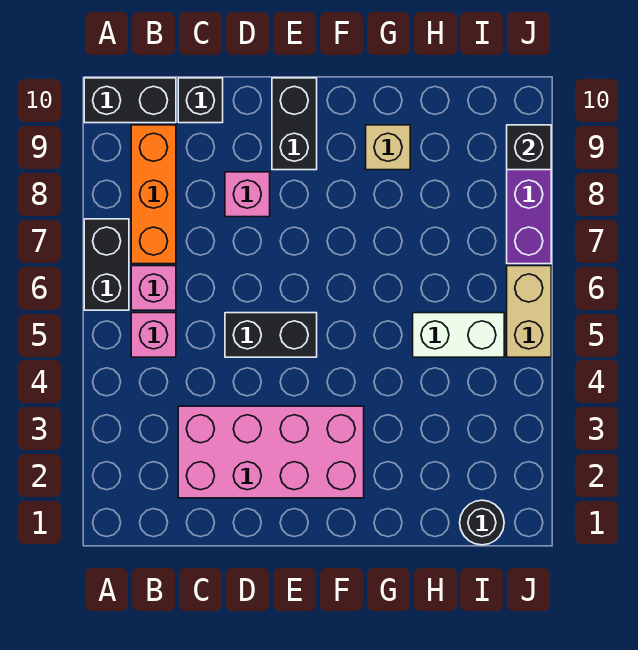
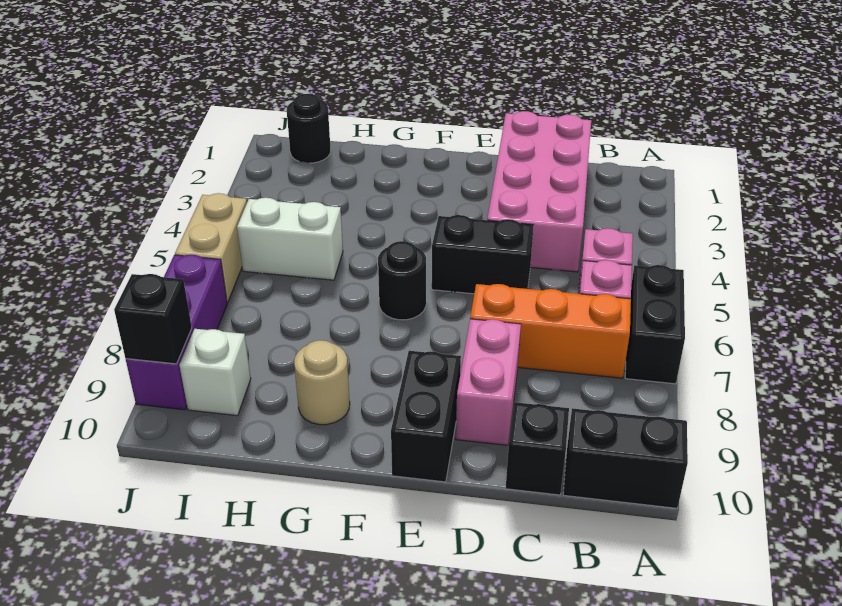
orange brick B7:B9 level 1 -> orange brick B7:D7 level 1
pink brick C2:F3 level 1 -> pink brick C1:D4 level 1
pink brick D8 level 1 -> pink brick D8:D9 level 1
none -> black round brick F6 level 1
tan brick G9 level 1 -> tan round brick G9 level 1
none -> white brick I9 level 1

